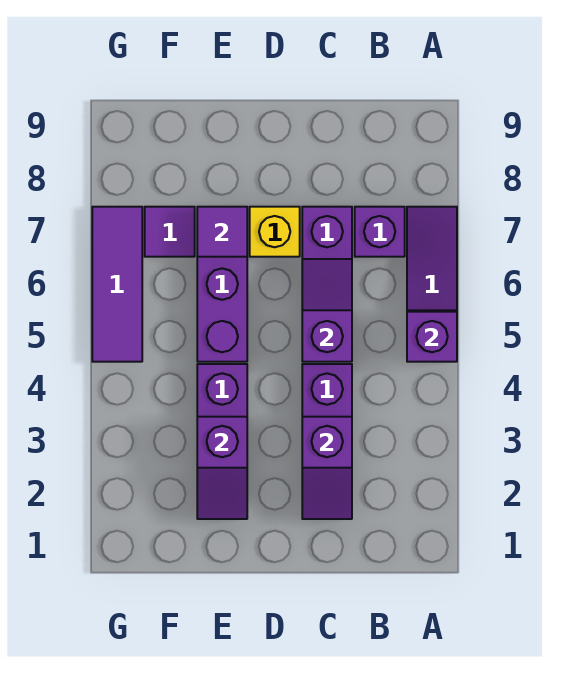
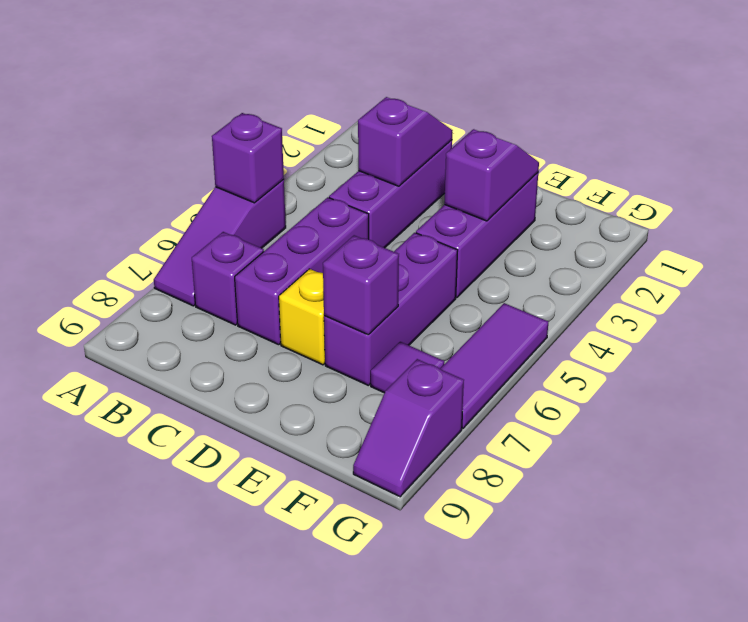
purple slope C5:C6 level 2 top 5 -> purple slope G8:G9 level 1 top 8
purple tile E7 level 2 -> purple brick E7 level 2

